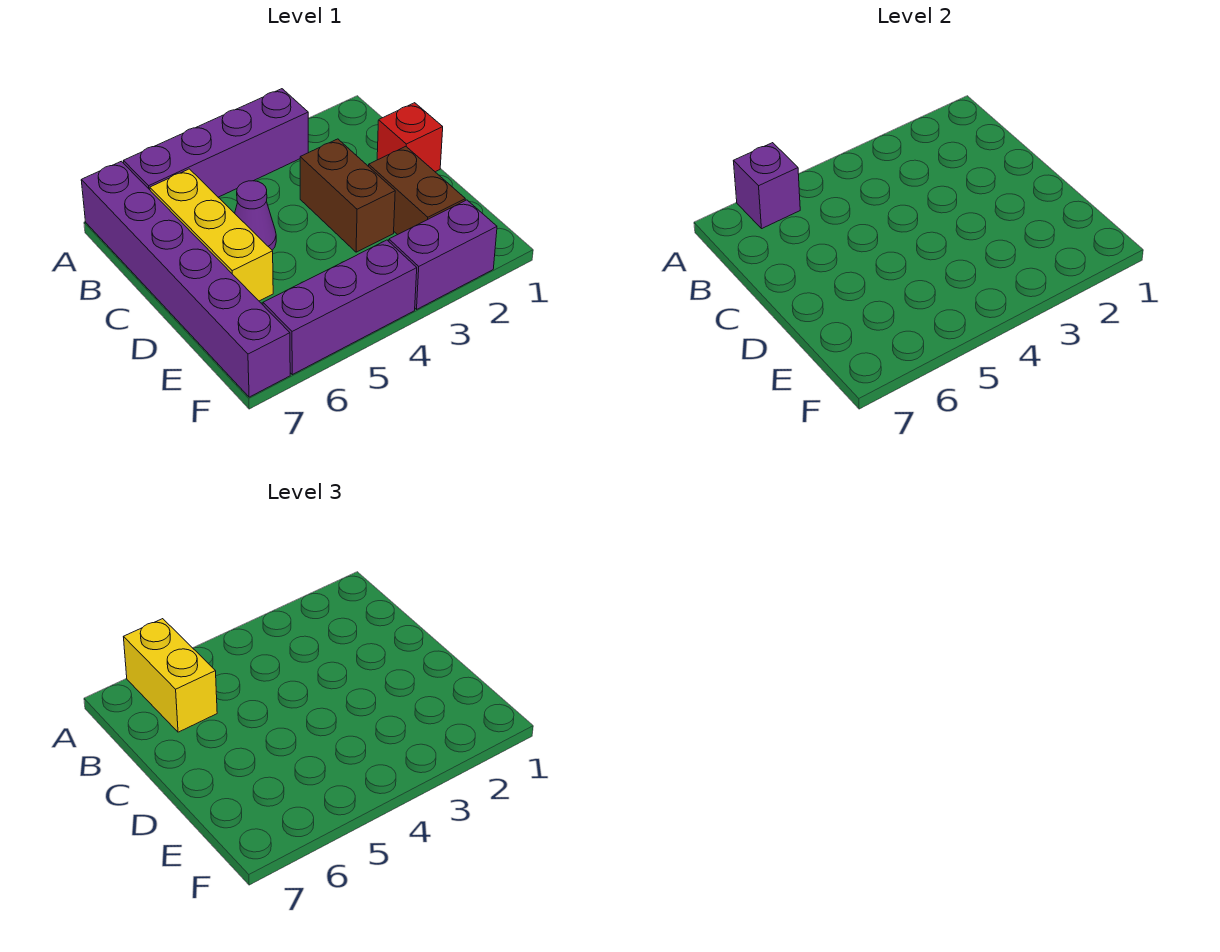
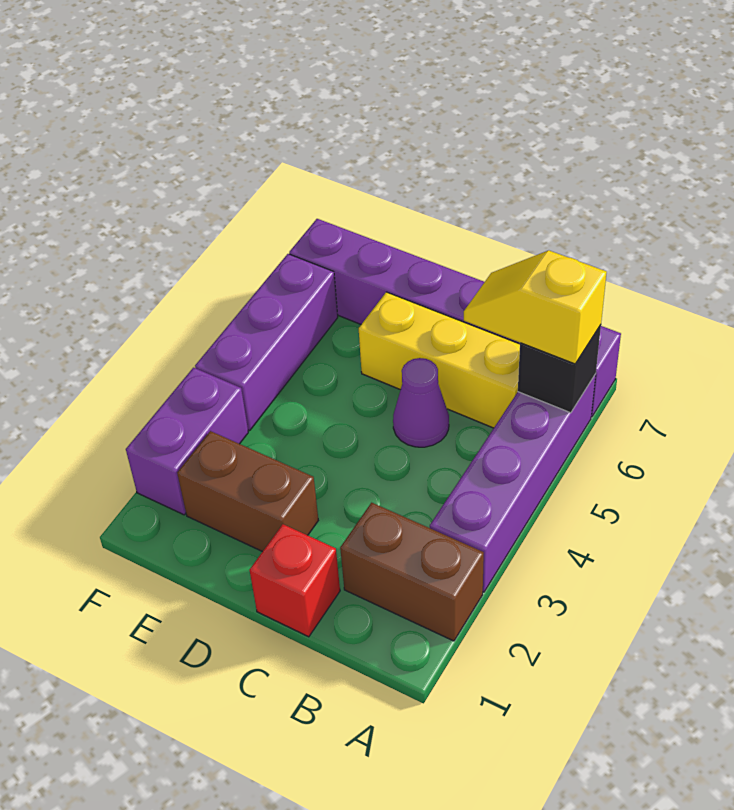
purple brick A6 level 2 -> black brick A6 level 2
yellow brick A6:B6 level 3 -> yellow slope A6:B6 level 3 top A
brown brick C3:D3 level 1 -> brown brick A2:B2 level 1

